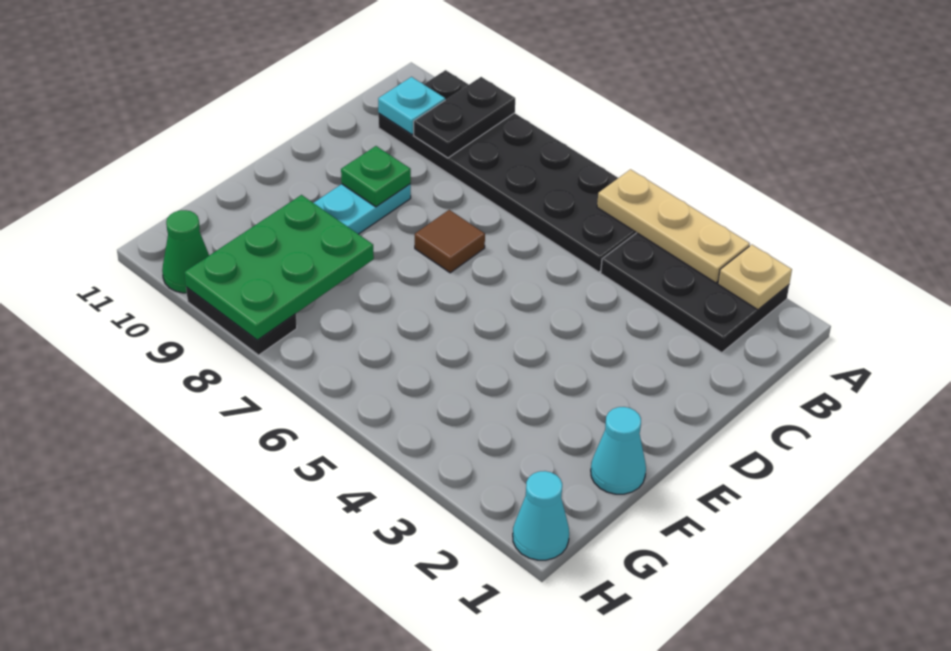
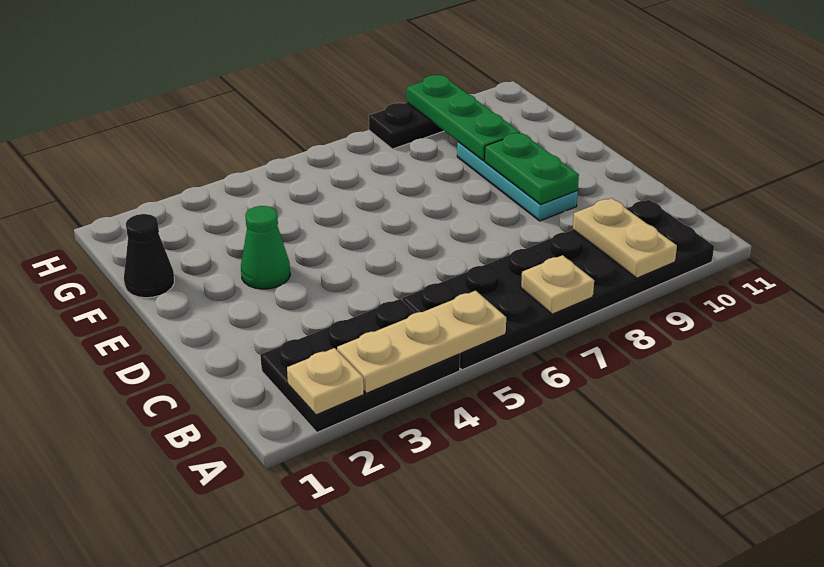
none -> tan plate A7 level 2
black plate A9:B9 level 2 -> tan plate A9:B9 level 2
cyan plate B10 level 2 -> none
brown tile D7 level 1 -> none
green plate D9 level 2 -> green plate D9:E9 level 2
cyan cone F1 level 1 -> black cone F1 level 1
green plate F8:H9 level 2 -> green plate F9:H9 level 2
cyan cone H1 level 1 -> none
green cone H10 level 1 -> green cone E3 level 1

